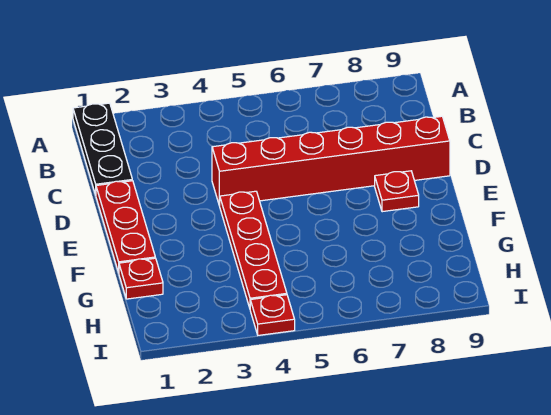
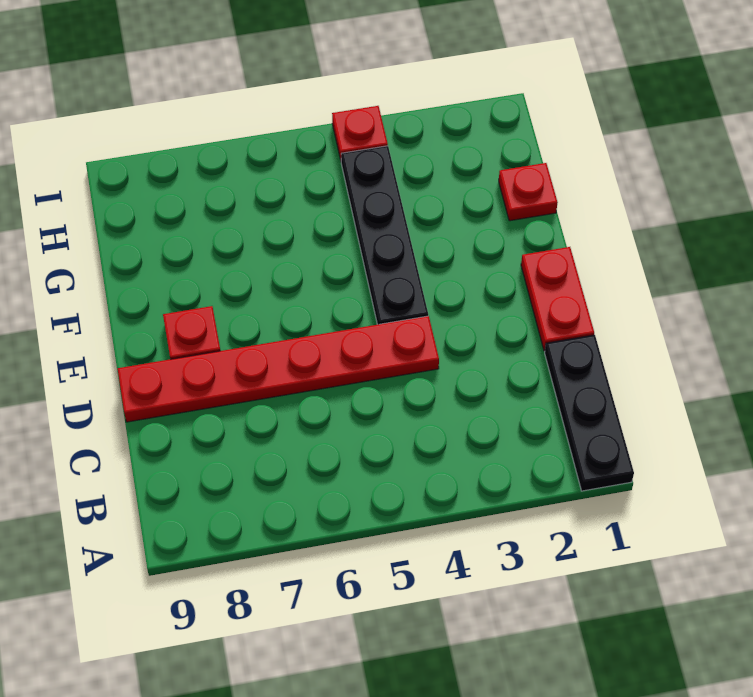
red plate D1:F1 level 1 -> red plate D1:E1 level 1
red brick D4:D9 level 1 -> red plate D4:D9 level 1
red plate E4:H4 level 1 -> black plate E4:H4 level 1

